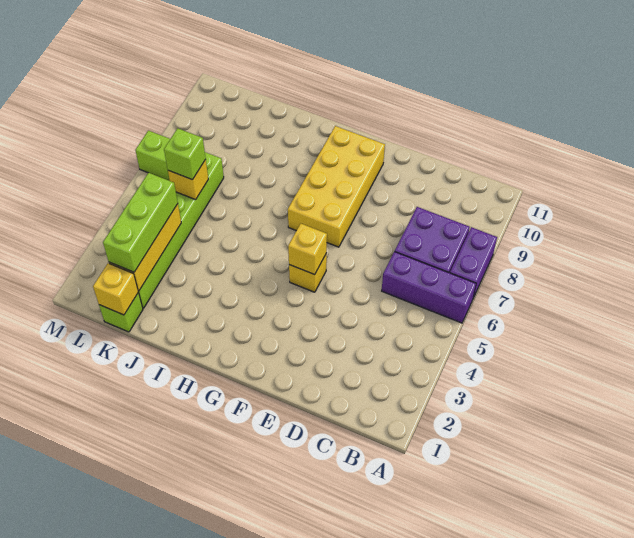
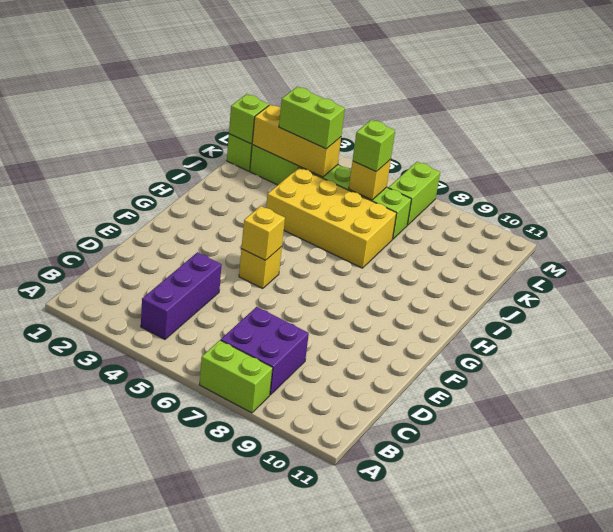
purple brick A6:C6 level 1 -> purple brick B4:D4 level 1
purple brick A7:A8 level 1 -> lime brick A7:A8 level 1
yellow brick F7:G10 level 1 -> yellow brick I4:J7 level 1
yellow brick K1 level 2 -> lime brick K1 level 2
lime brick K2:K4 level 3 -> lime brick K3:K4 level 3

